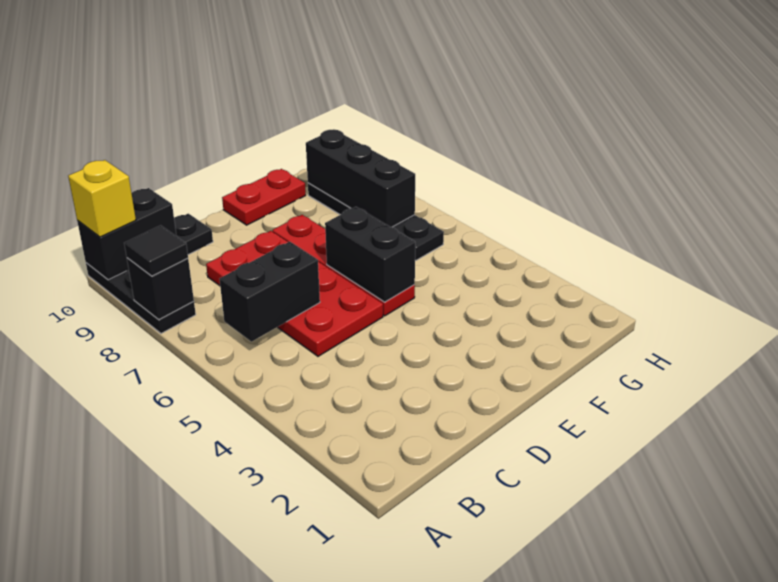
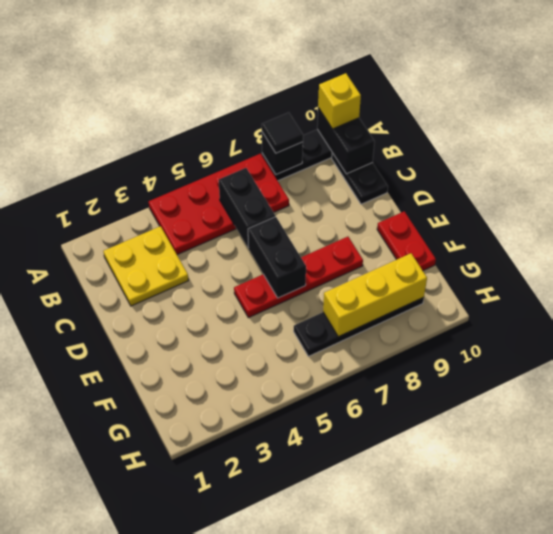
none -> yellow plate B2:C3 level 1
red plate C5:D8 level 1 -> red plate A4:B7 level 1
black brick E5:E6 level 2 -> black brick D6:E6 level 2
black brick G7:G9 level 2 -> yellow brick G7:G9 level 2

